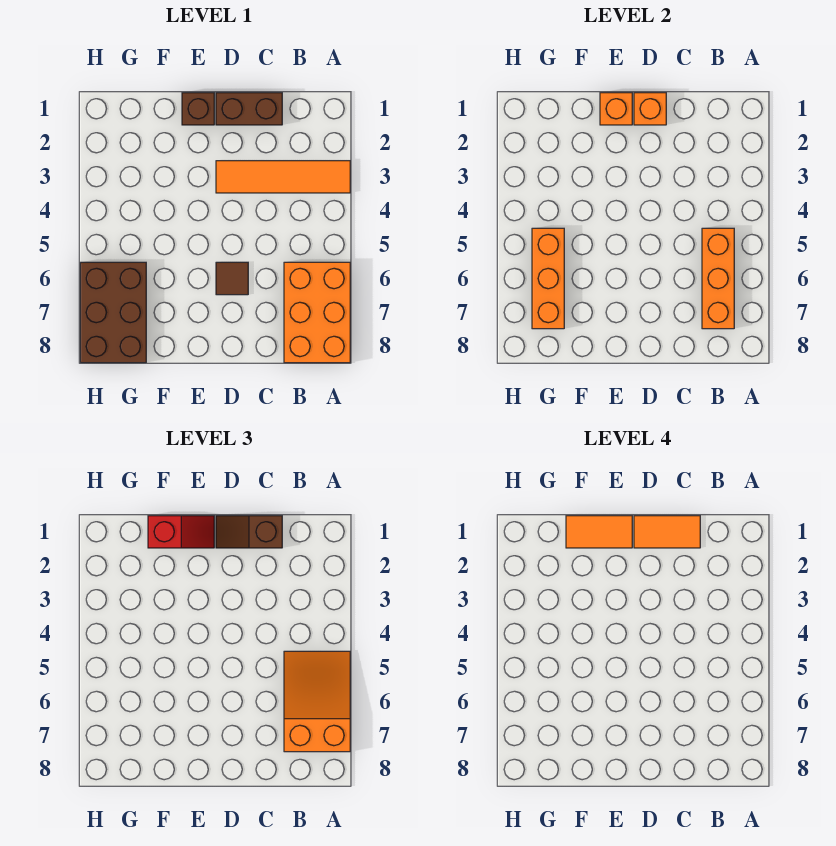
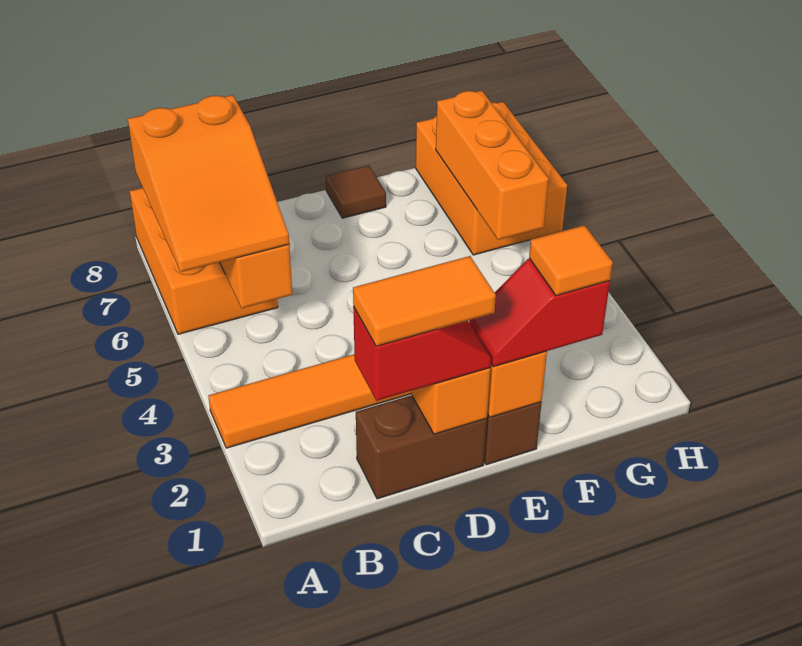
brown slope C1:D1 level 3 top C -> red slope C1:D1 level 3 top C
brown tile D6 level 1 -> brown tile E8 level 1
orange tile E1:F1 level 4 -> orange tile F1 level 4
brown brick G6:H8 level 1 -> orange brick G6:H8 level 1

